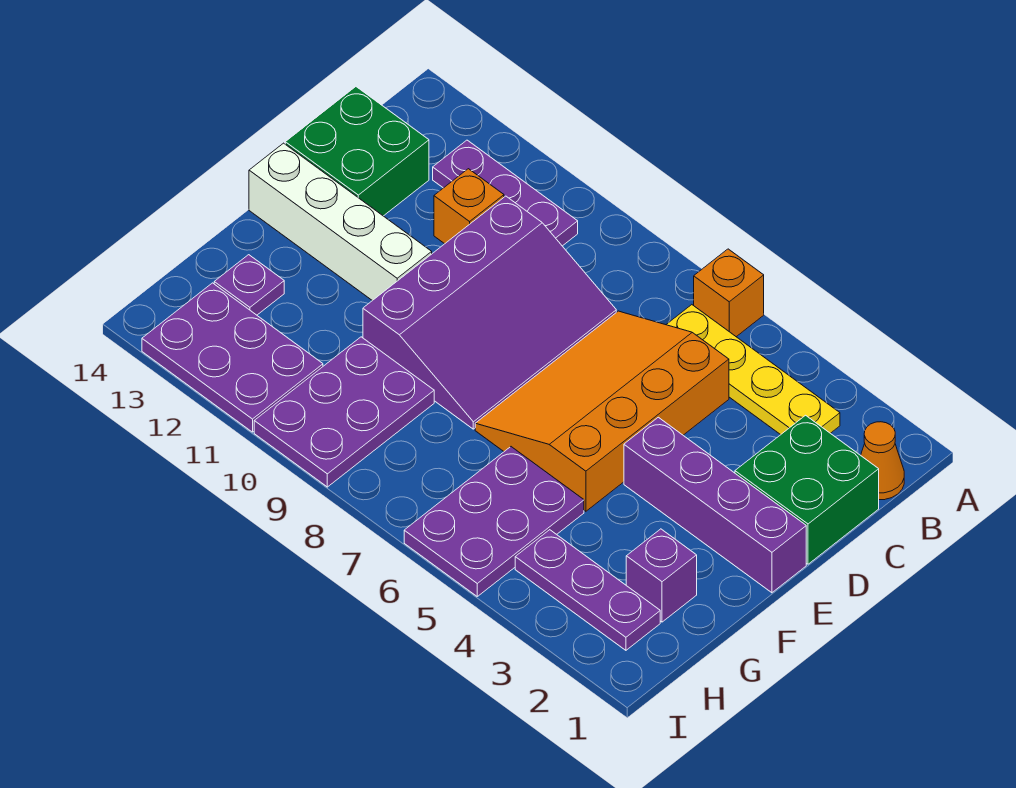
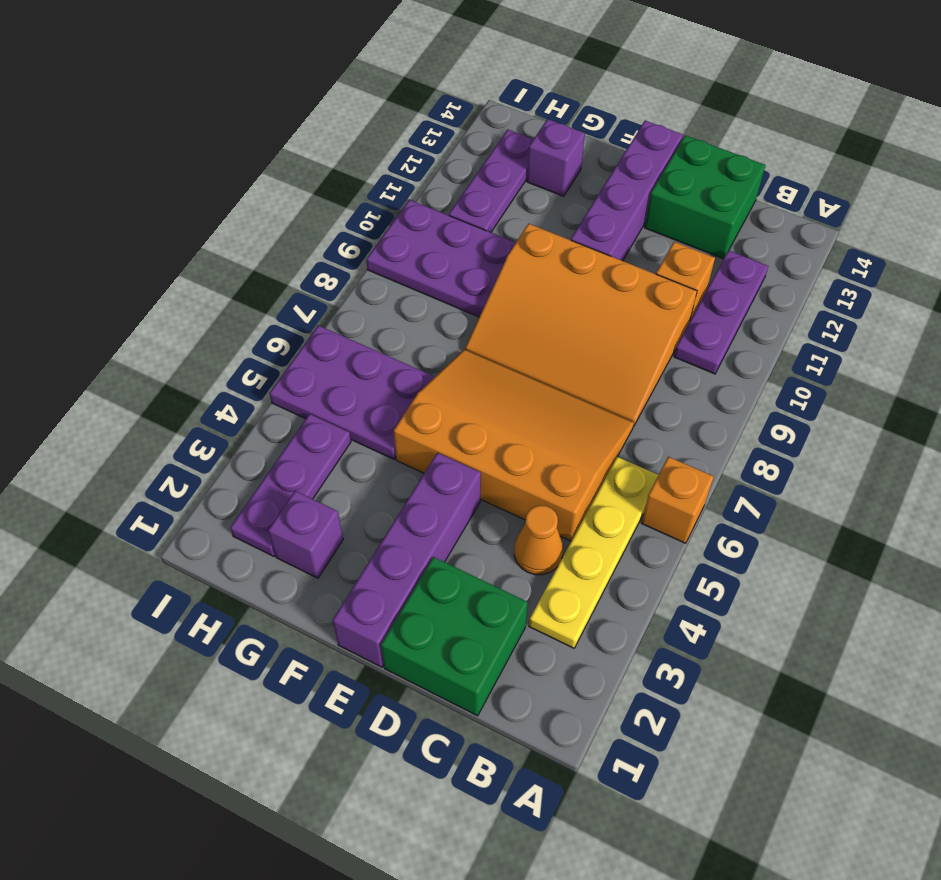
orange cone B1 level 1 -> orange cone C4 level 1
purple slope C8:F10 level 1 top 10 -> orange slope C8:F10 level 1 top 10
white brick E11:E14 level 1 -> purple brick E11:E14 level 1
purple plate G13 level 1 -> purple brick G13 level 1
purple plate H11:I13 level 1 -> purple plate H11:H13 level 1

